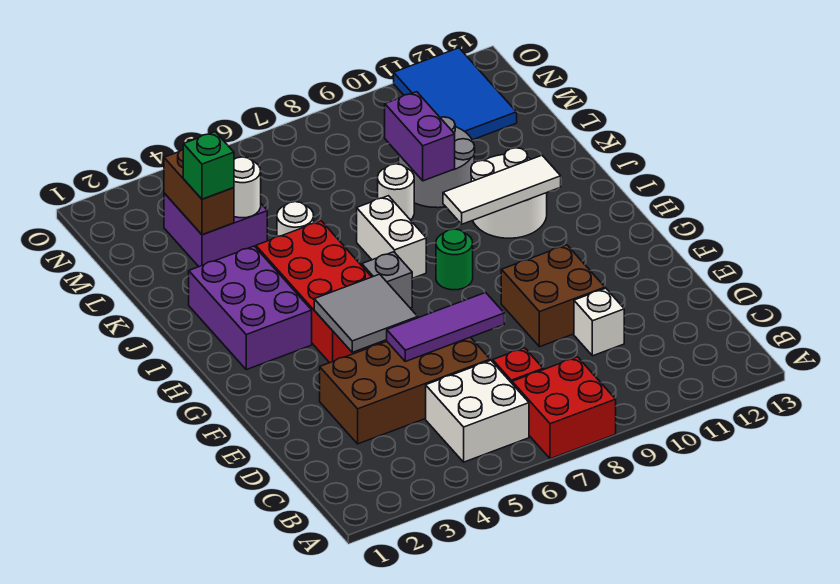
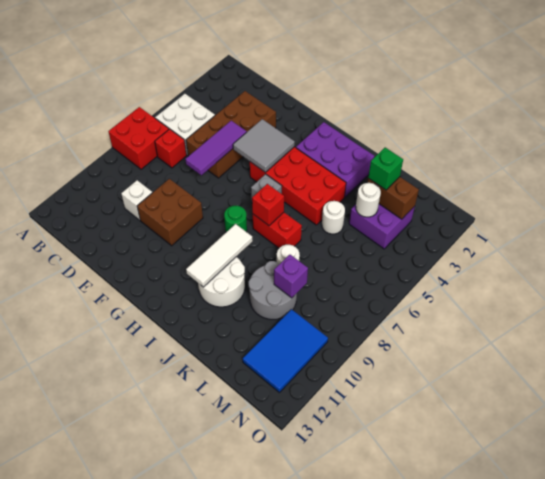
white brick I7:J7 level 1 -> red brick I7:J7 level 1
none -> red brick I7 level 2
purple brick K9:L9 level 2 -> purple brick L9 level 2
blue tile M11:O12 level 1 -> blue tile M10:N12 level 1

